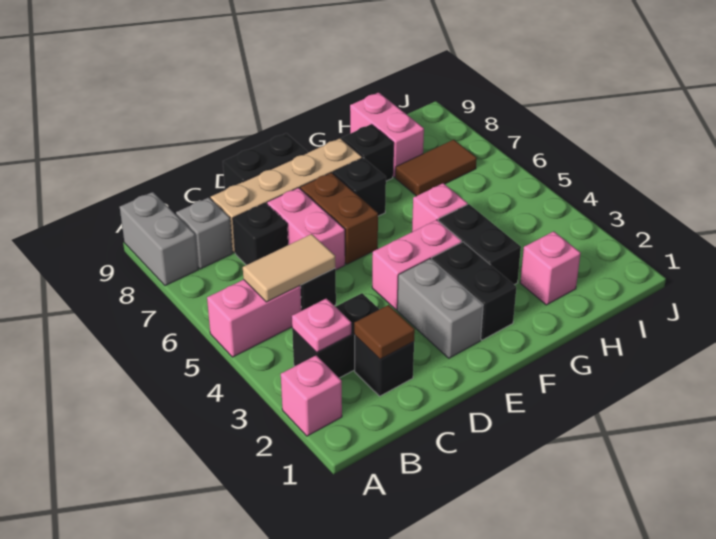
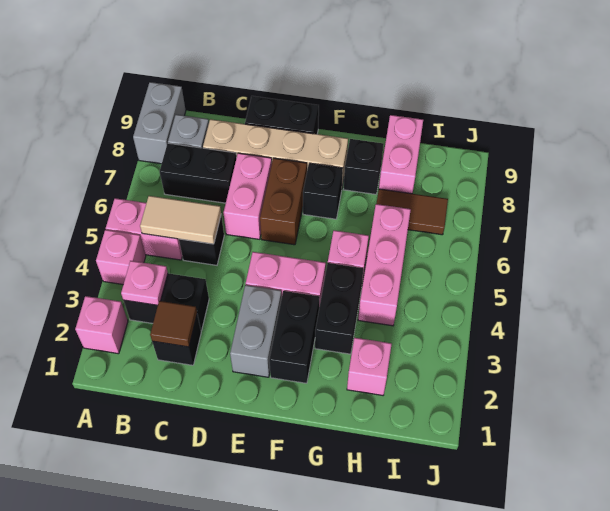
none -> pink brick A4 level 1
black brick C7 level 1 -> black brick B7:C7 level 1
none -> pink brick H4:H6 level 1

